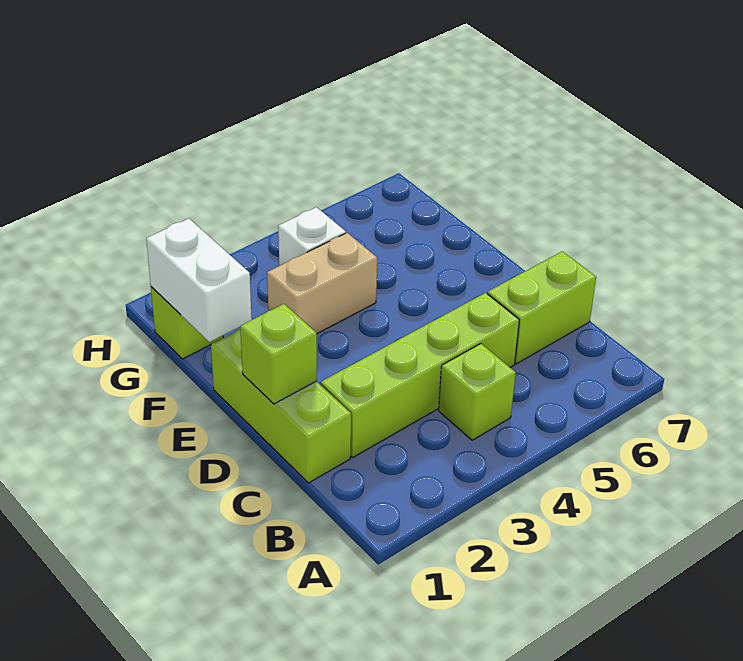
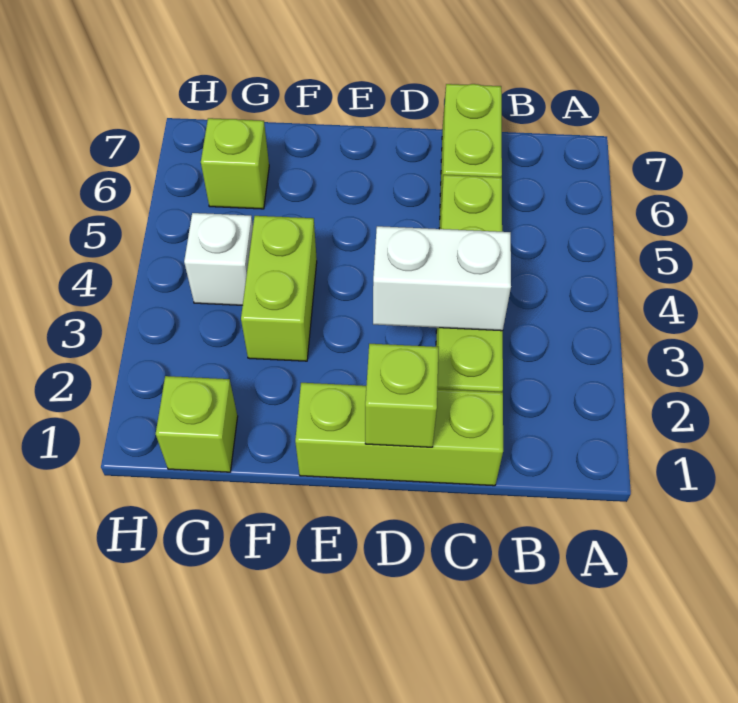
lime brick B4 level 1 -> lime brick G6 level 1
white brick F1:G1 level 2 -> white brick C3:D3 level 2
tan brick F3:F4 level 1 -> lime brick F3:F4 level 1

